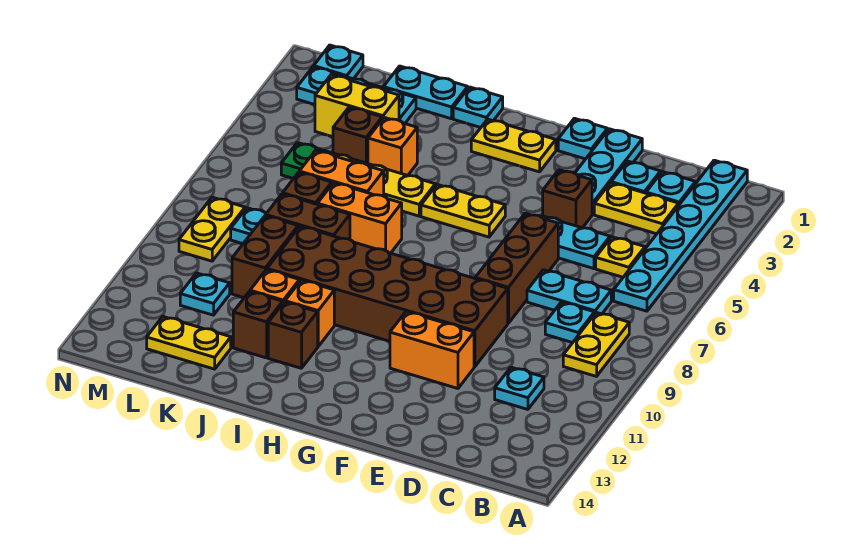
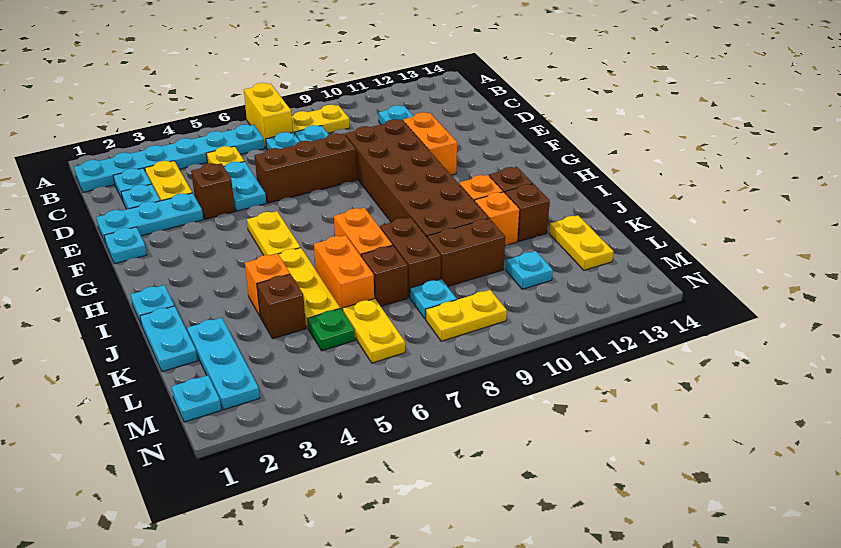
yellow plate G2:H2 level 1 -> yellow plate L6:M6 level 1
yellow brick K3:L3 level 1 -> yellow brick A7:B7 level 1

